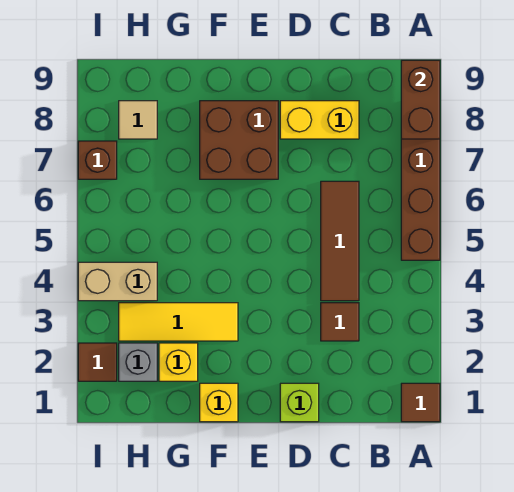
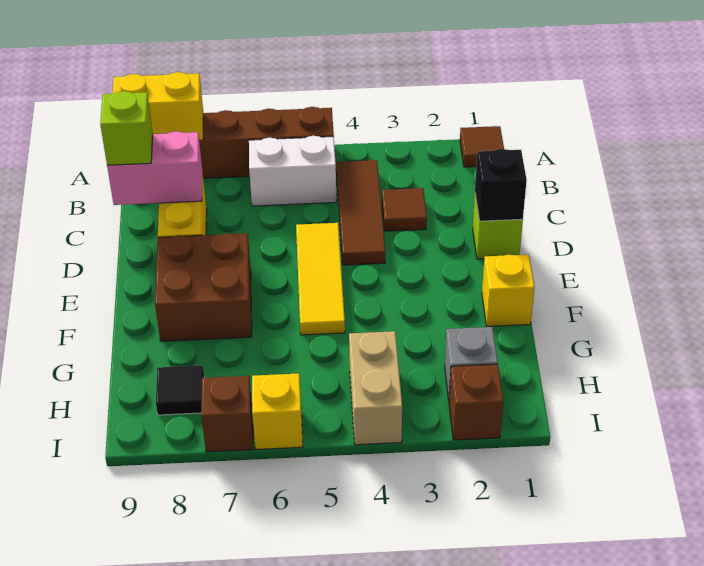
brown brick A8:A9 level 2 -> yellow brick A8:A9 level 2
none -> white brick B5:B6 level 1
brown tile C4:C6 level 1 -> brown tile B4:D4 level 1
none -> pink brick C8:C9 level 2
none -> lime brick C9 level 3
none -> black brick D1 level 2
yellow tile F3:H3 level 1 -> yellow tile D5:F5 level 1
yellow brick G2 level 1 -> yellow brick I6 level 1
tan tile H8 level 1 -> black tile H8 level 1
brown tile I2 level 1 -> brown brick I2 level 1

